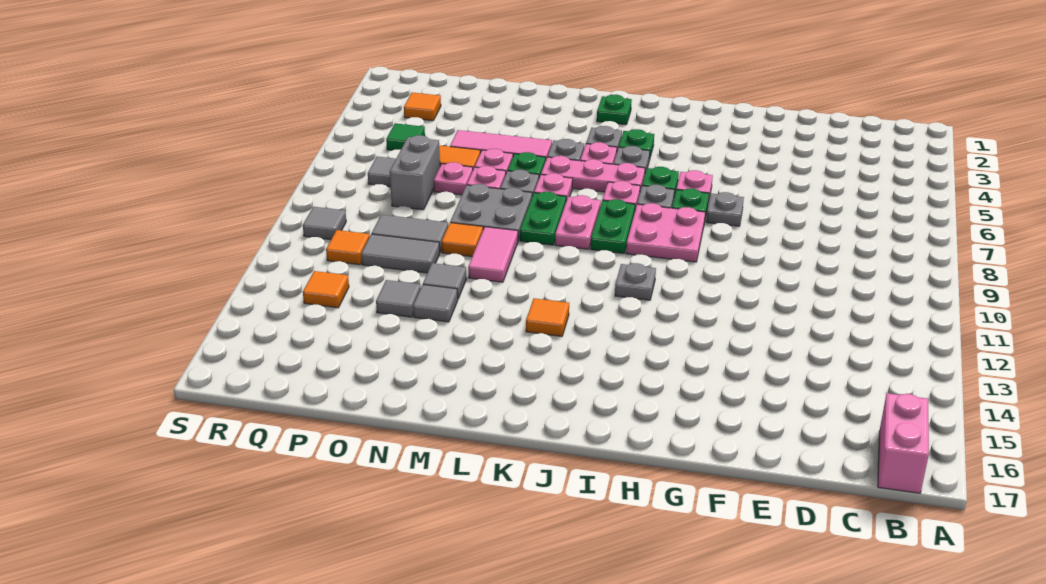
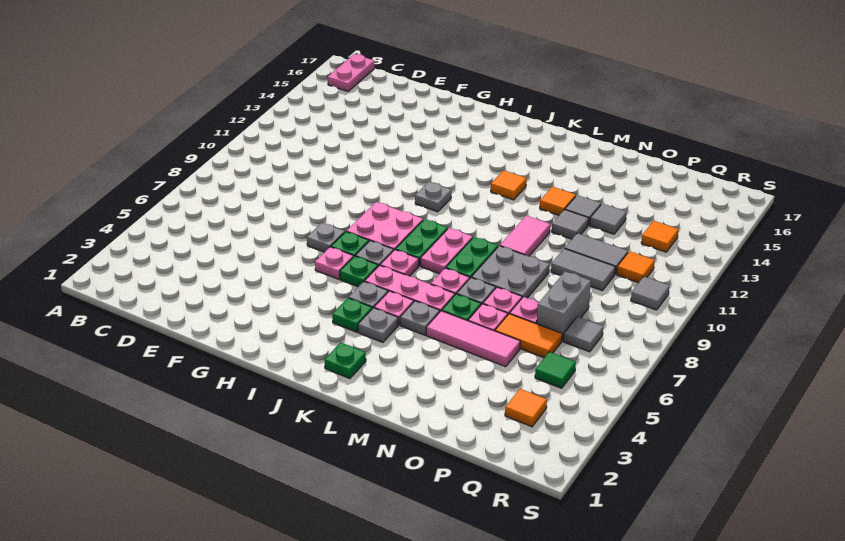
pink brick B16:B17 level 1 -> pink plate B16:B17 level 1
orange tile N10 level 1 -> orange tile M13 level 1

